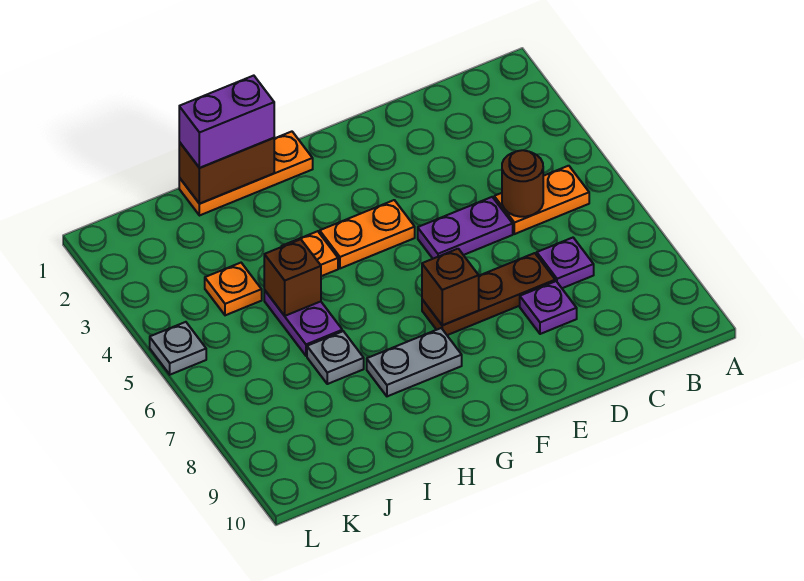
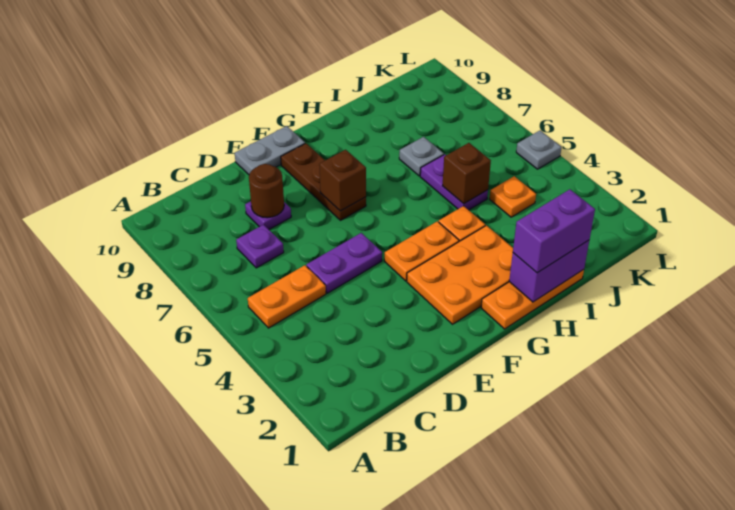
brown round brick C5 level 2 -> brown round brick D8 level 2
brown plate D7:F7 level 1 -> brown plate F7:F9 level 1
none -> orange plate F2:H3 level 1
grey plate G8:H8 level 1 -> grey plate E10:F10 level 1
brown brick H1:I1 level 2 -> purple brick H1:I1 level 2

